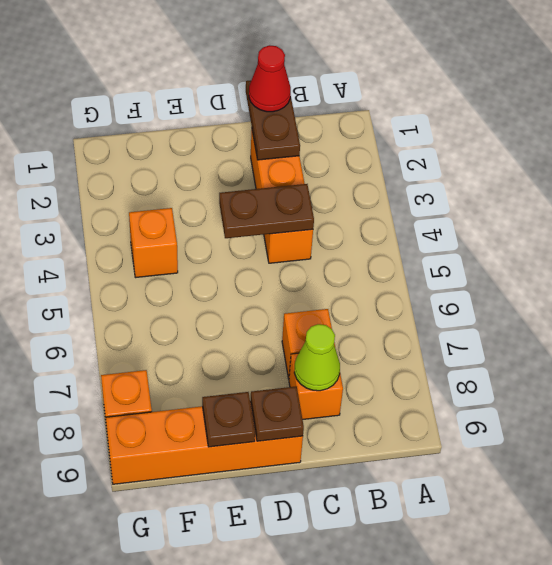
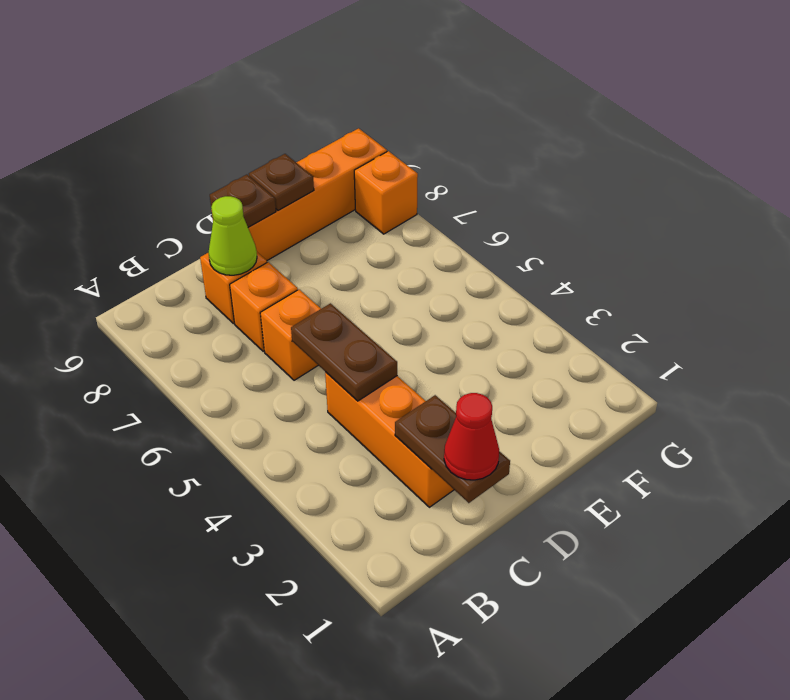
brown plate C4:D4 level 2 -> brown plate C4:C5 level 2
orange brick F4 level 1 -> orange brick C6 level 1

